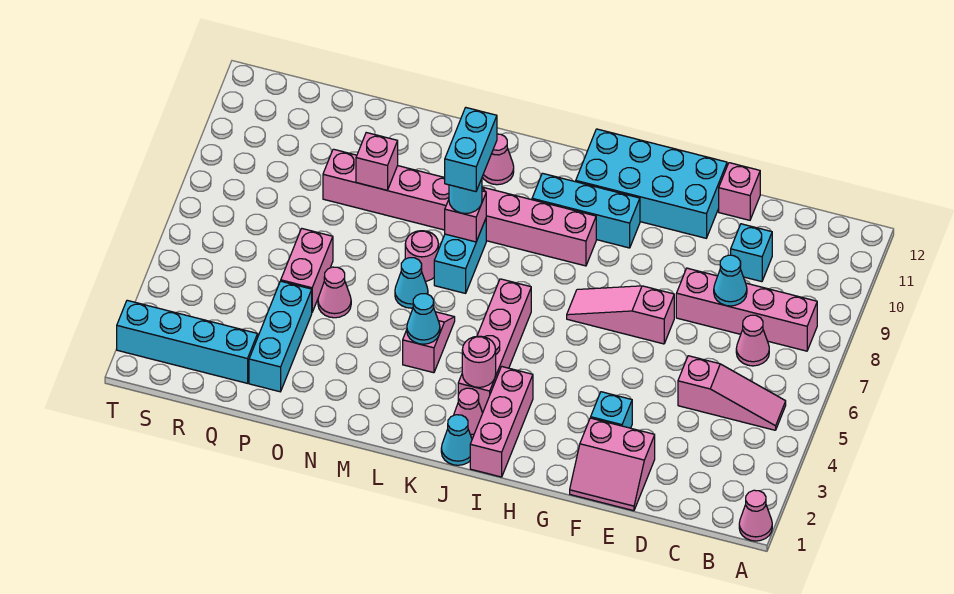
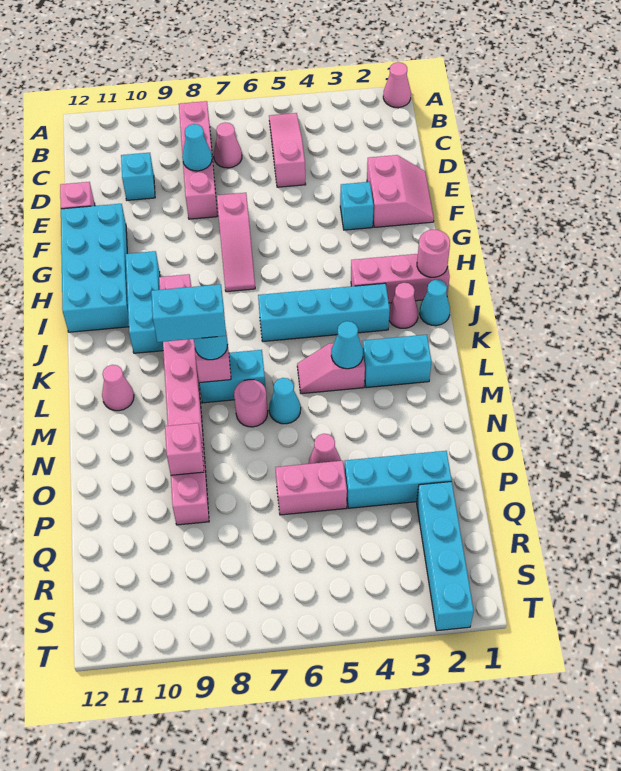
pink brick J3:J6 level 1 -> cyan brick J3:J6 level 1
pink round brick J3 level 2 -> pink round brick I1 level 2
none -> cyan brick L2:L3 level 1

